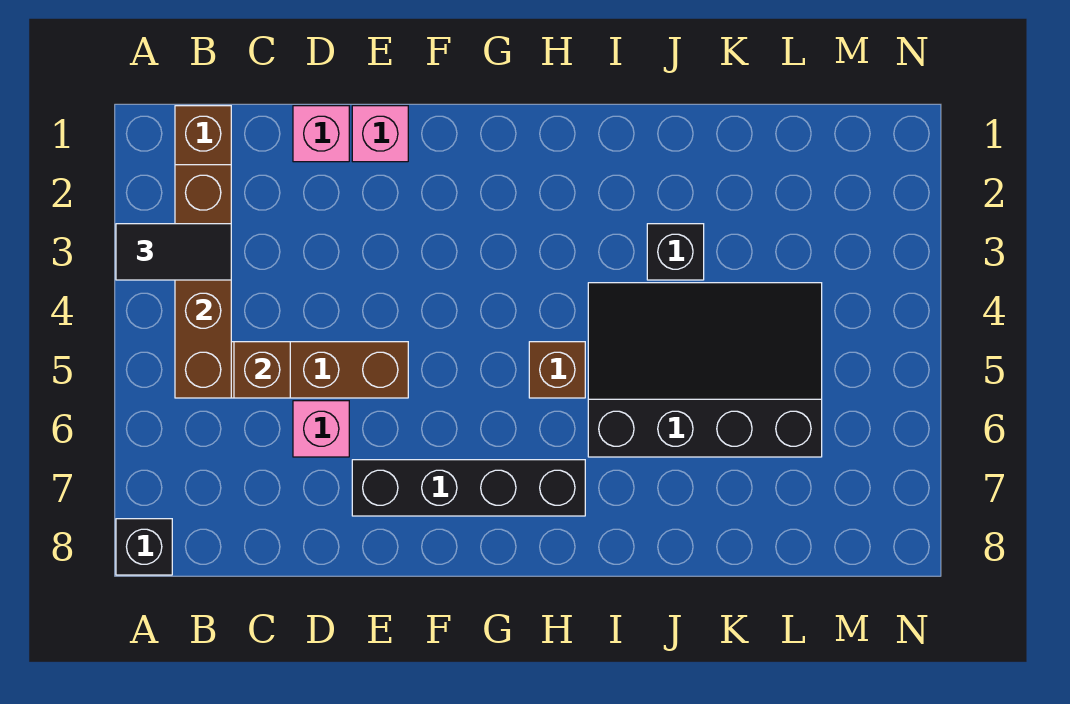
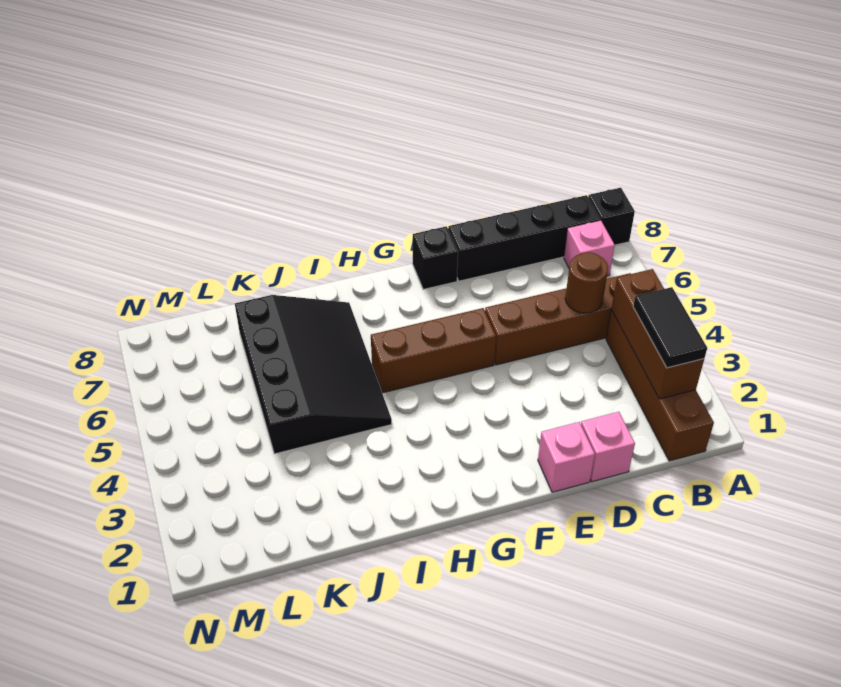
black tile A3:B3 level 3 -> black tile B2:B3 level 3
brown brick B2:B5 level 2 -> brown brick B2:B4 level 2
brown brick C5 level 2 -> brown round brick C5 level 2
pink brick D6 level 1 -> pink brick B7 level 1
black brick E7:H7 level 1 -> black brick B8:E8 level 1
brown brick H5 level 1 -> brown brick F5:H5 level 1
black slope I4:L6 level 1 top 6 -> black slope I4:K7 level 1 top K
black brick J3 level 1 -> black brick F8 level 1

